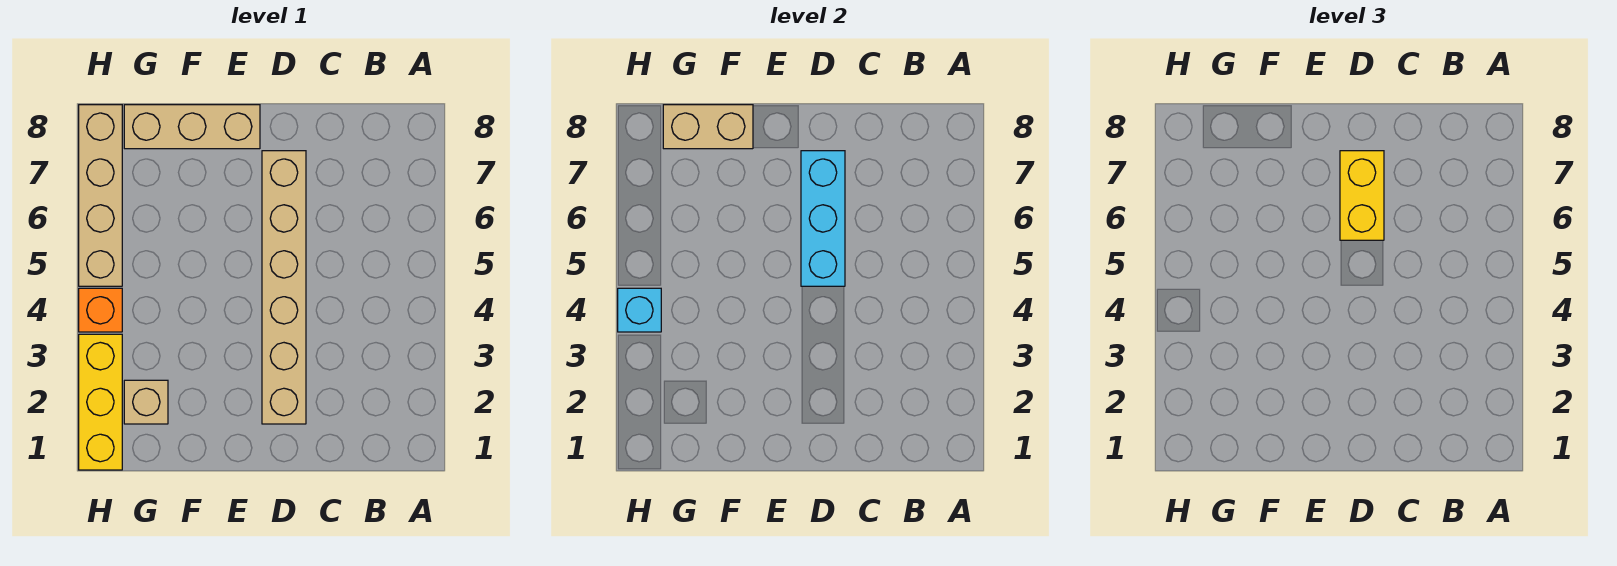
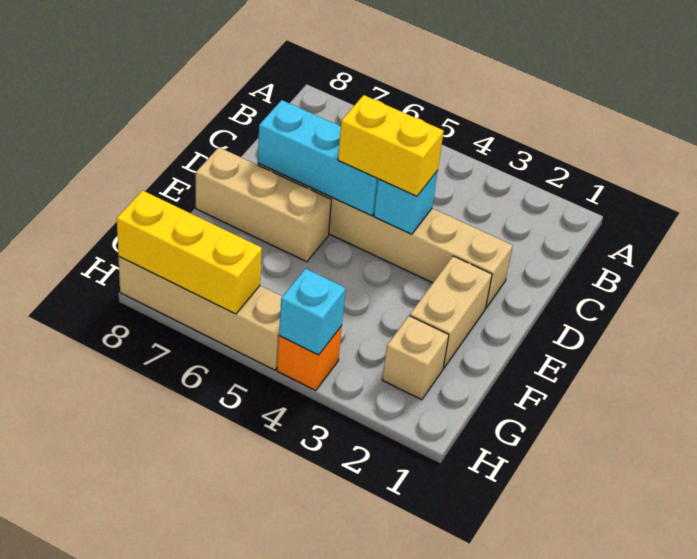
none -> cyan brick D4 level 2
yellow brick D6:D7 level 3 -> yellow brick D4:D5 level 3
tan brick E8:G8 level 1 -> tan brick E6:E8 level 1
tan brick F8:G8 level 2 -> tan brick E2:F2 level 1
yellow brick H1:H3 level 1 -> yellow brick H6:H8 level 2

